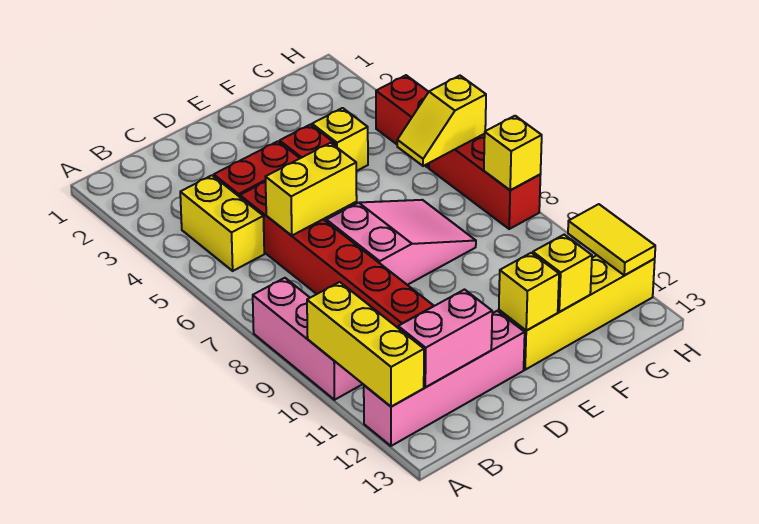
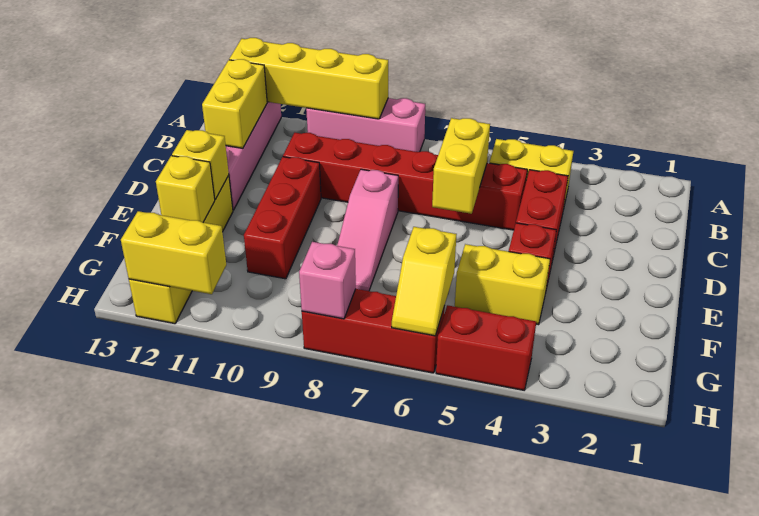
yellow brick A10:A12 level 2 -> yellow brick A9:A12 level 2
pink brick B12:C12 level 2 -> yellow brick B12:C12 level 2
pink slope D7:F8 level 1 top D -> pink slope D8:F8 level 1 top D
none -> red brick D10:F10 level 1
yellow brick F4 level 1 -> yellow brick F4:F5 level 1
yellow slope G6:H6 level 2 top H -> yellow slope G6:H6 level 2 top G
yellow brick H8 level 2 -> pink brick H8 level 2
yellow tile H11:H12 level 2 -> yellow brick H11:H12 level 2

